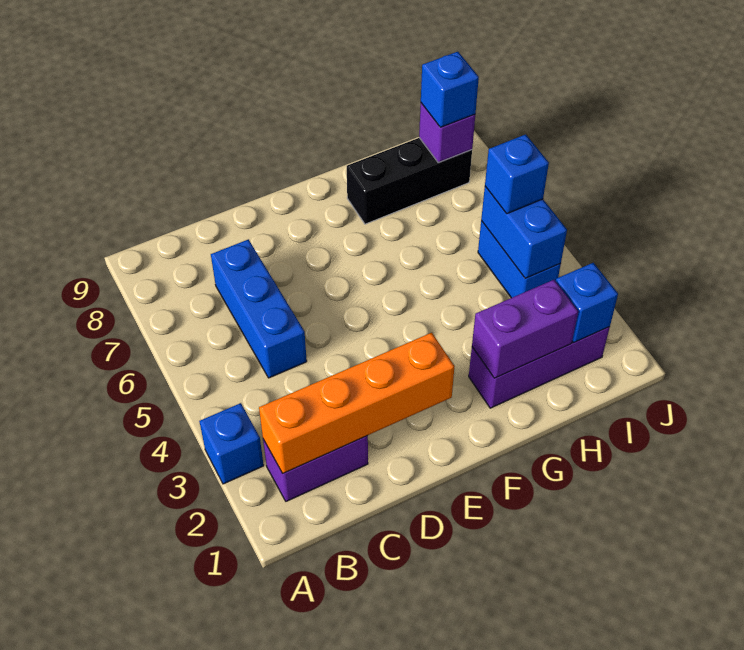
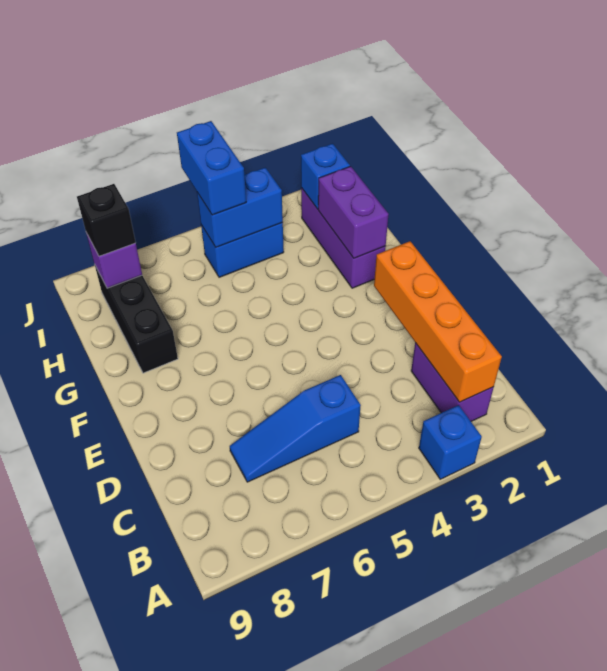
blue brick C5:C7 level 1 -> blue slope C5:C7 level 1 top 5
blue brick I5 level 3 -> blue brick I5:J5 level 3
blue brick I8 level 3 -> black brick I8 level 3

